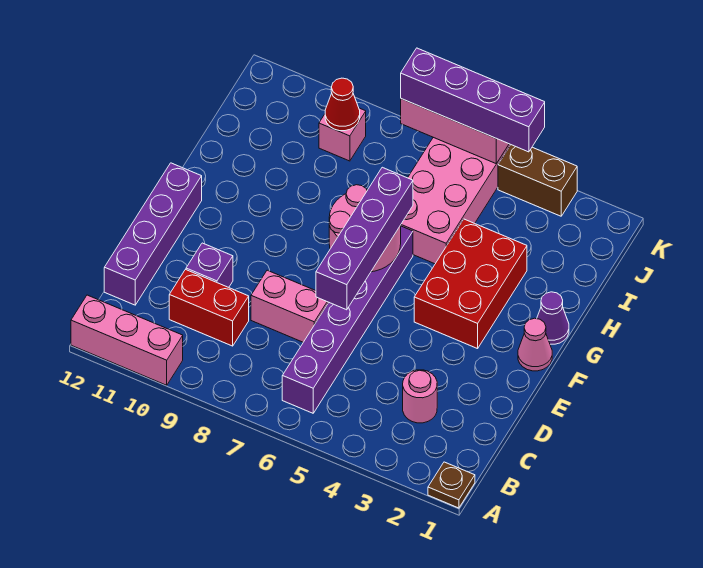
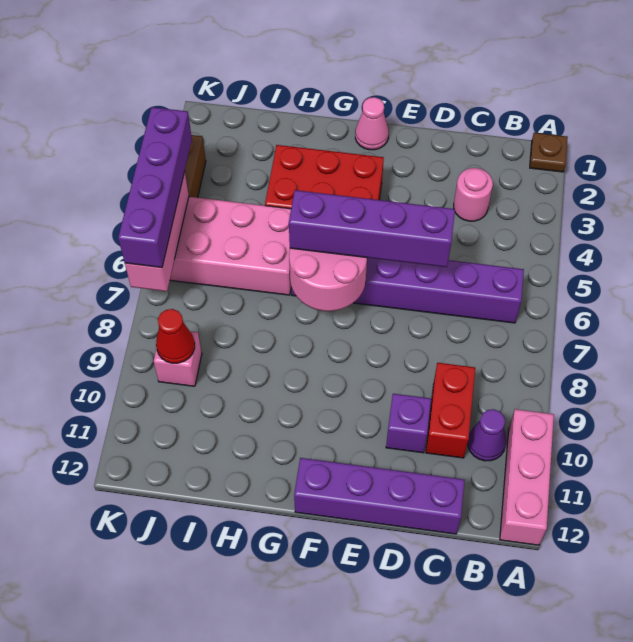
pink brick D7:D8 level 1 -> none
purple cone G1 level 1 -> purple cone B10 level 1

